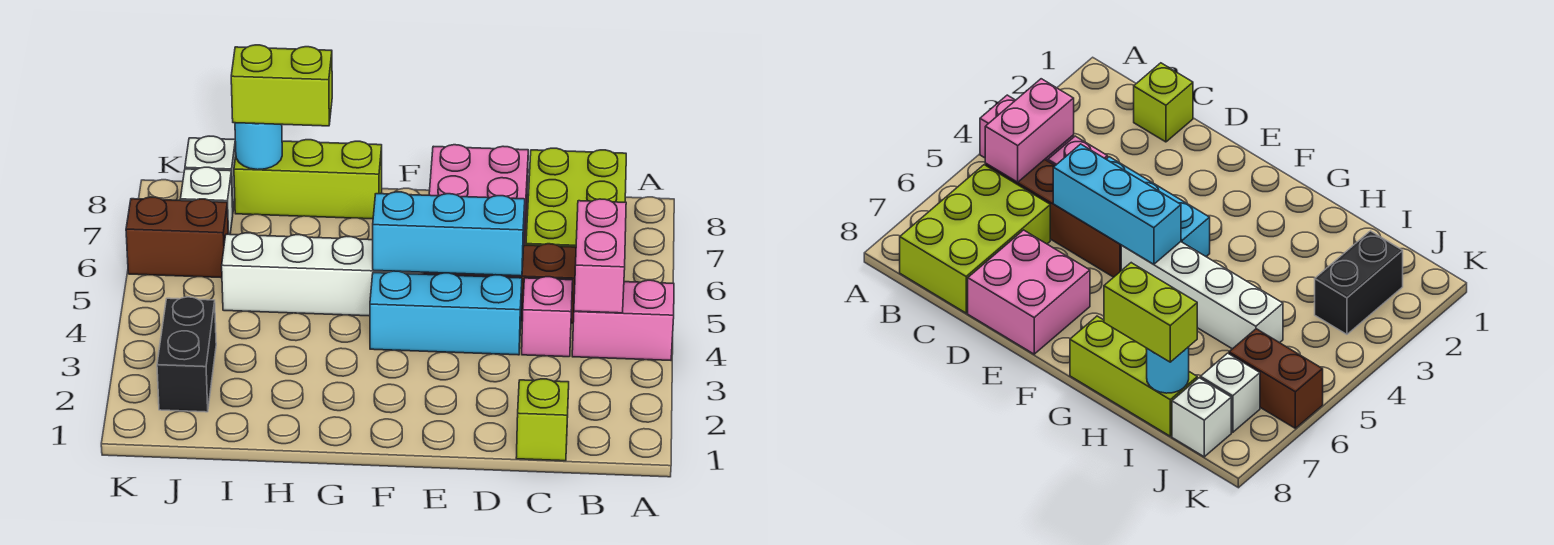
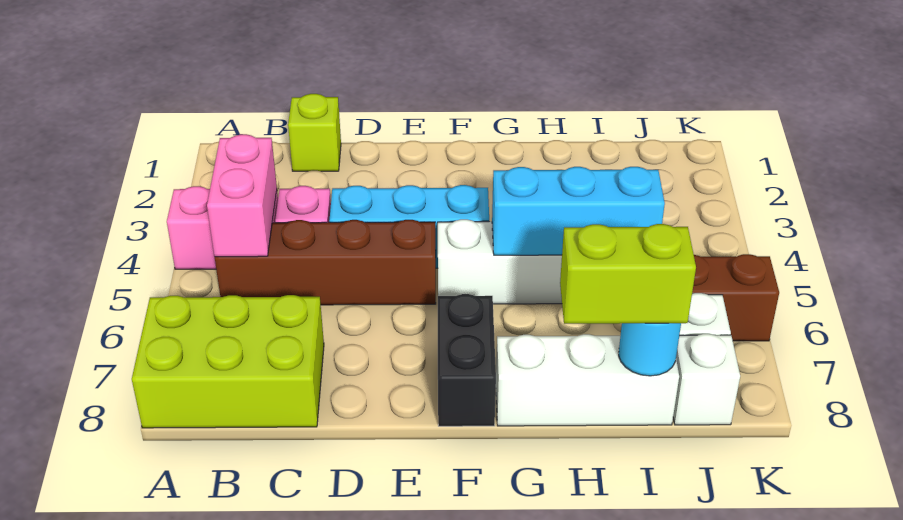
lime brick B6:C8 level 1 -> lime brick A7:C8 level 1
cyan brick D5:F5 level 2 -> cyan brick G5:I5 level 2
pink brick D7:E8 level 1 -> none
lime brick G8:I8 level 1 -> white brick G8:I8 level 1
black brick J2:J3 level 1 -> black brick F7:F8 level 1

